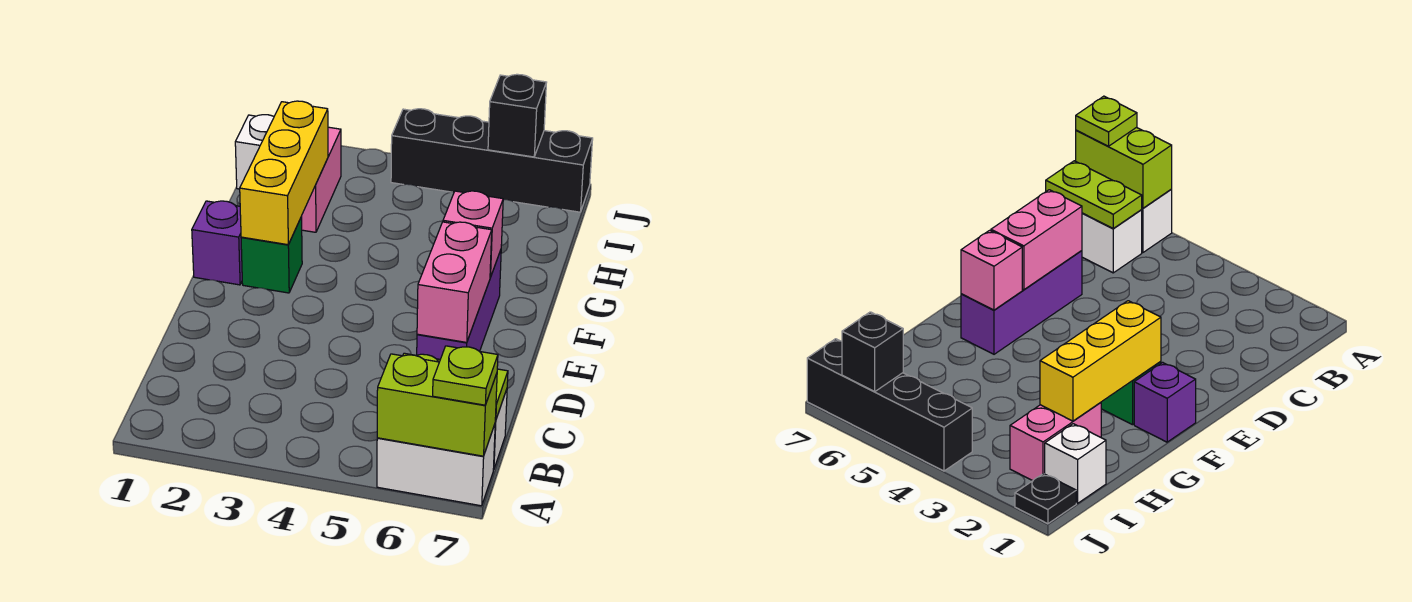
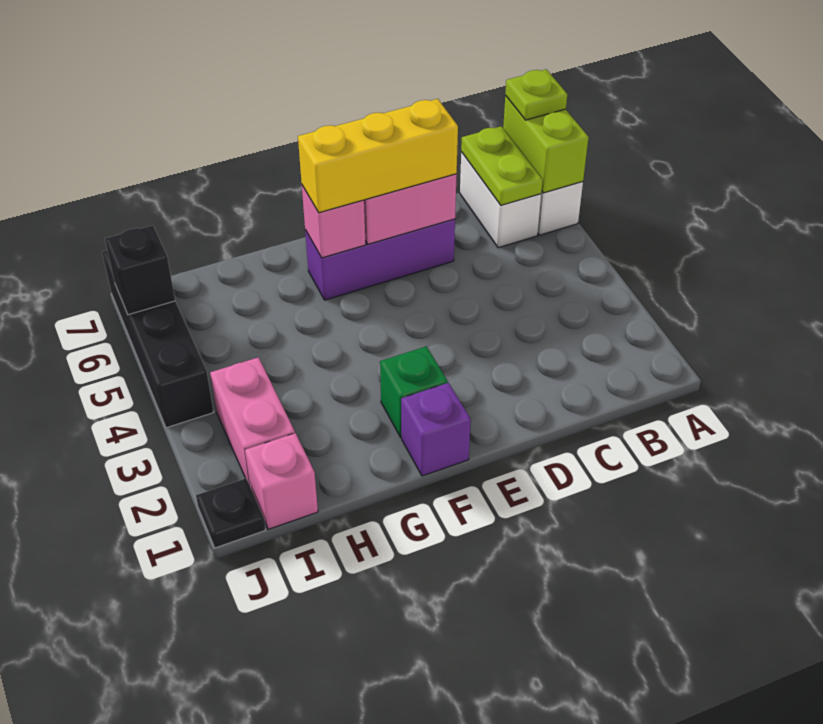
yellow brick F2:H2 level 2 -> yellow brick D6:F6 level 3
pink brick H2:I2 level 1 -> pink brick I2:I3 level 1
white brick I1 level 1 -> pink brick I1 level 1

